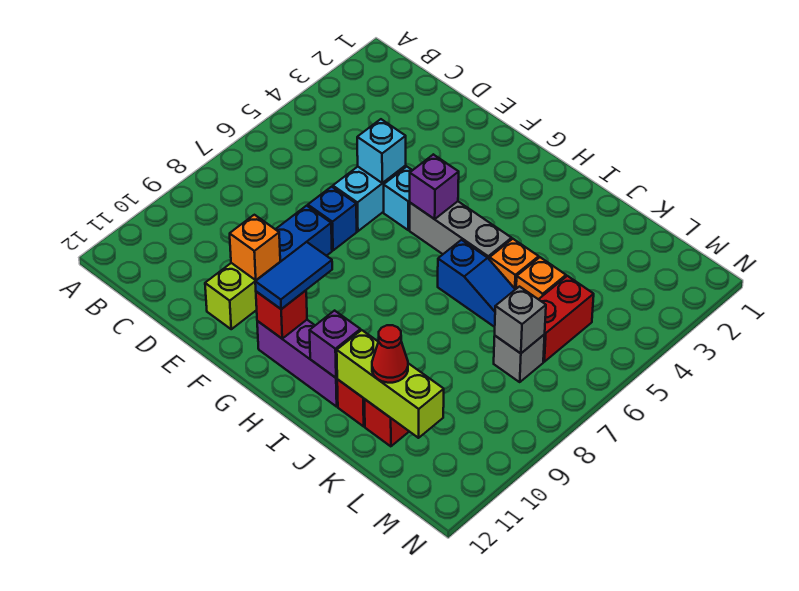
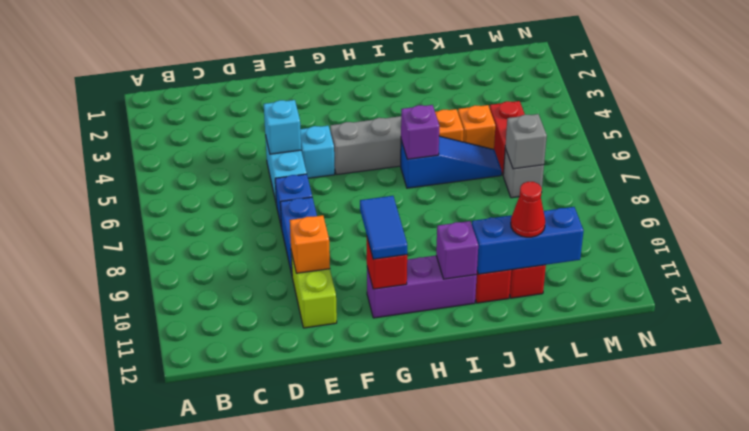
purple brick G5 level 2 -> purple brick I6 level 2
lime brick J11:L11 level 2 -> blue brick J11:L11 level 2

